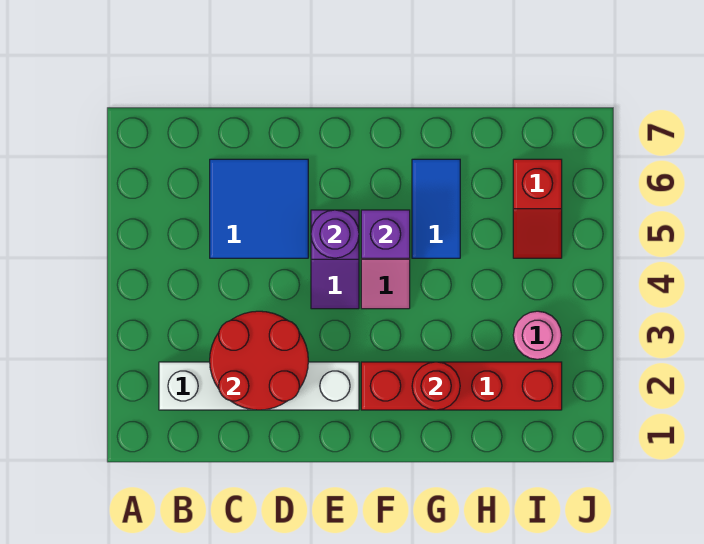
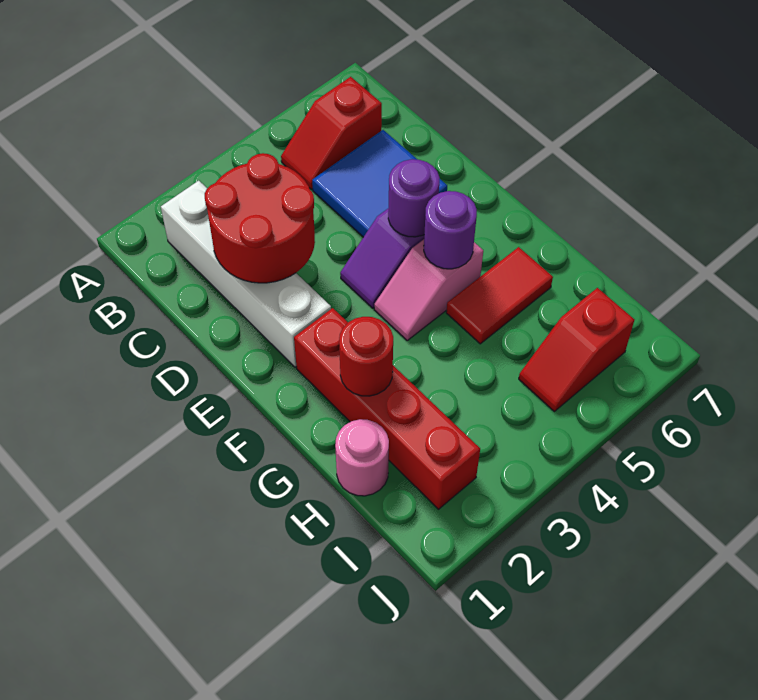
none -> red slope B5:B6 level 1 top 6
purple brick F5 level 2 -> purple round brick F5 level 2
blue tile G5:G6 level 1 -> red tile G5:G6 level 1
pink round brick I3 level 1 -> pink round brick H1 level 1

